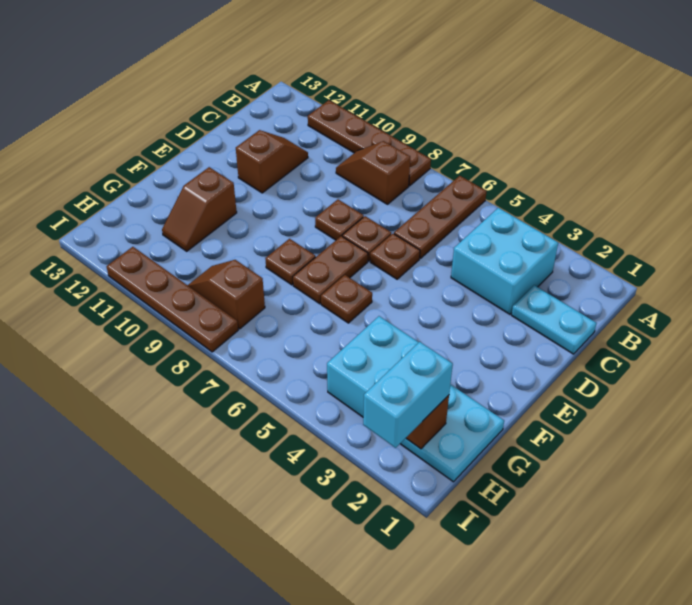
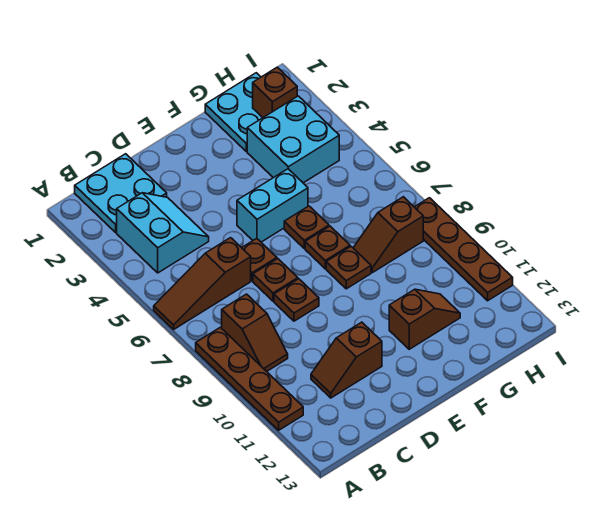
brown plate A6:C6 level 1 -> brown slope A6:C6 level 1 top C
cyan brick B3:C4 level 1 -> cyan slope B3:C4 level 1 top B
cyan plate C1:C2 level 1 -> cyan plate B1:C2 level 1
brown plate E7:F7 level 1 -> brown plate F7 level 1
cyan brick H2:I2 level 3 -> cyan brick E5:F5 level 1
brown slope H8:H9 level 1 top 8 -> brown slope G8:H8 level 1 top H

